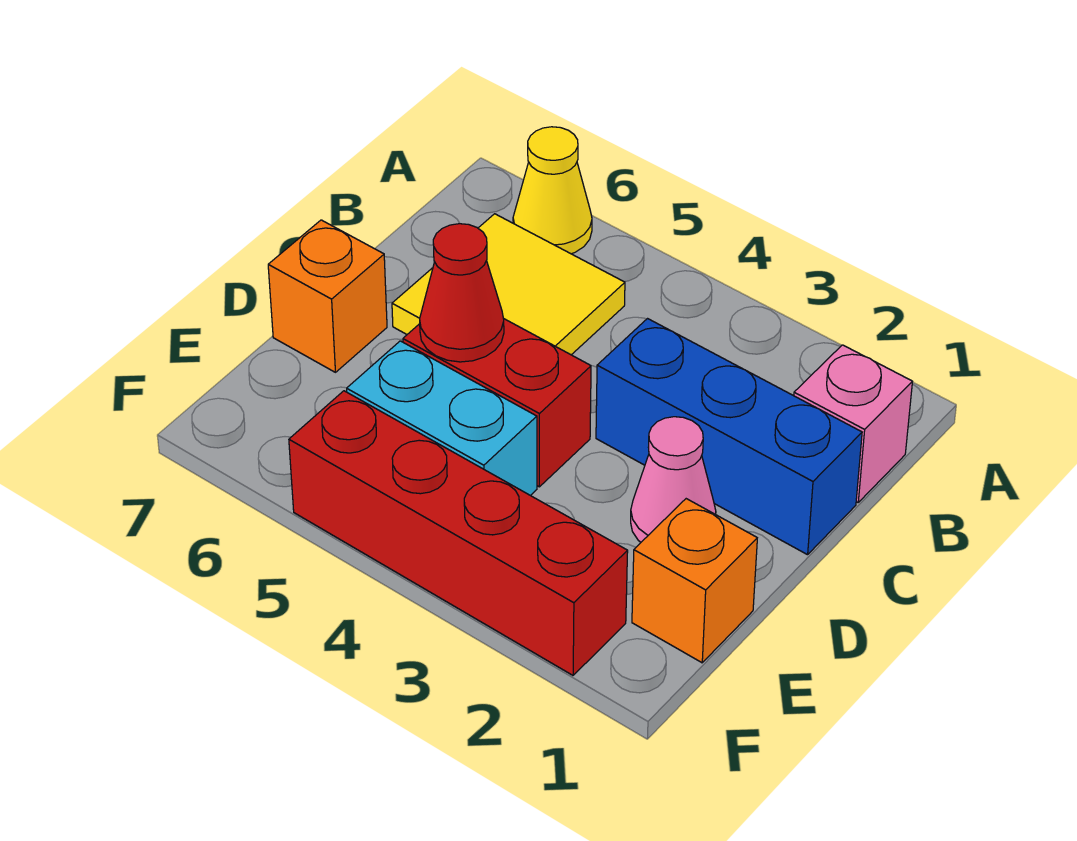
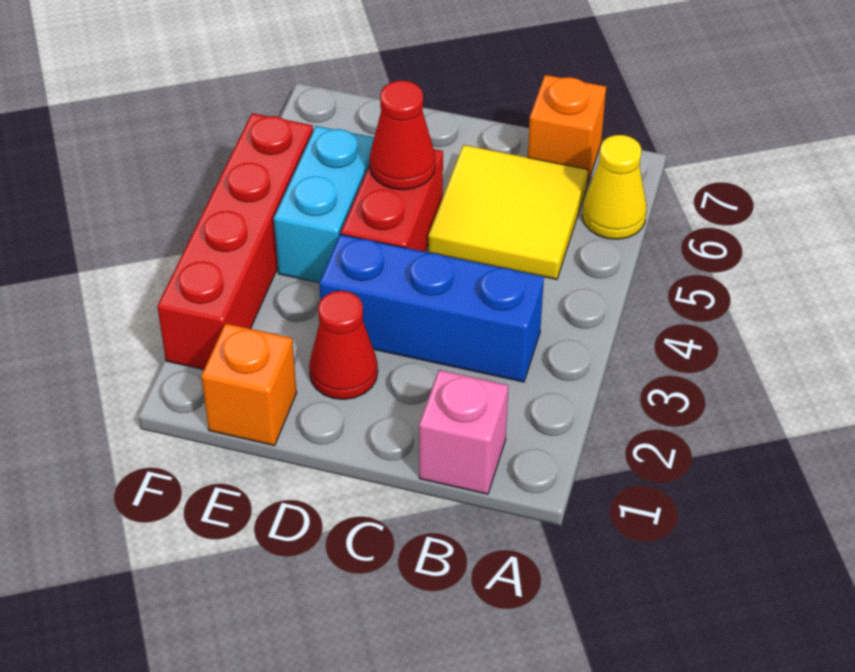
blue brick C1:C3 level 1 -> blue brick B3:D3 level 1
pink cone D2 level 1 -> red cone D2 level 1
orange brick D7 level 1 -> orange brick B7 level 1

